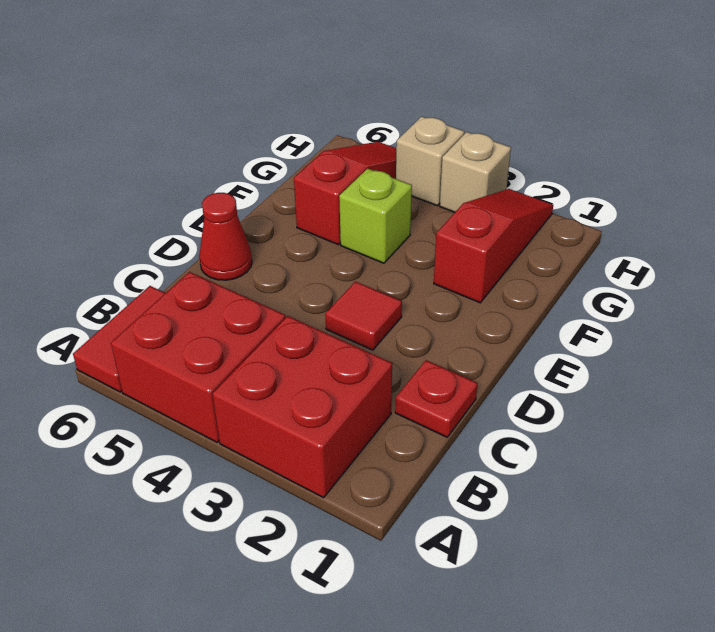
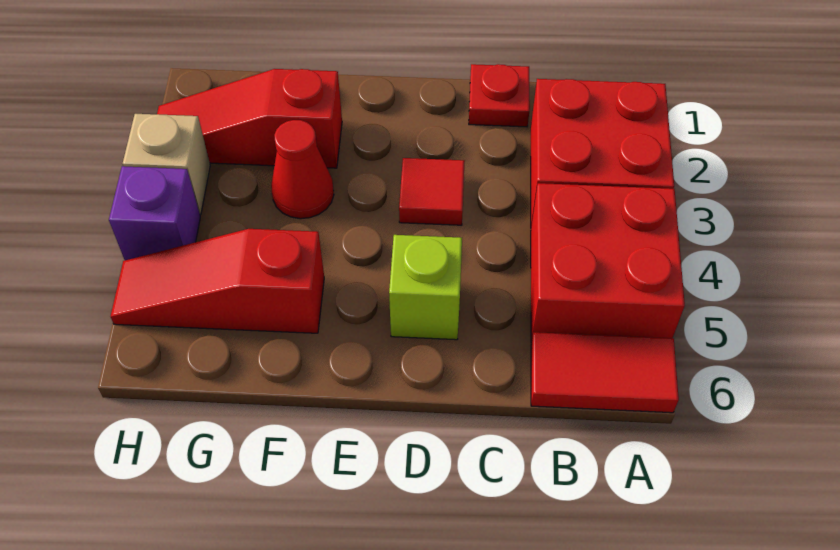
red cone D6 level 1 -> red cone F3 level 1
lime brick F4 level 1 -> lime brick D5 level 1
tan brick H4 level 1 -> purple brick H4 level 1

